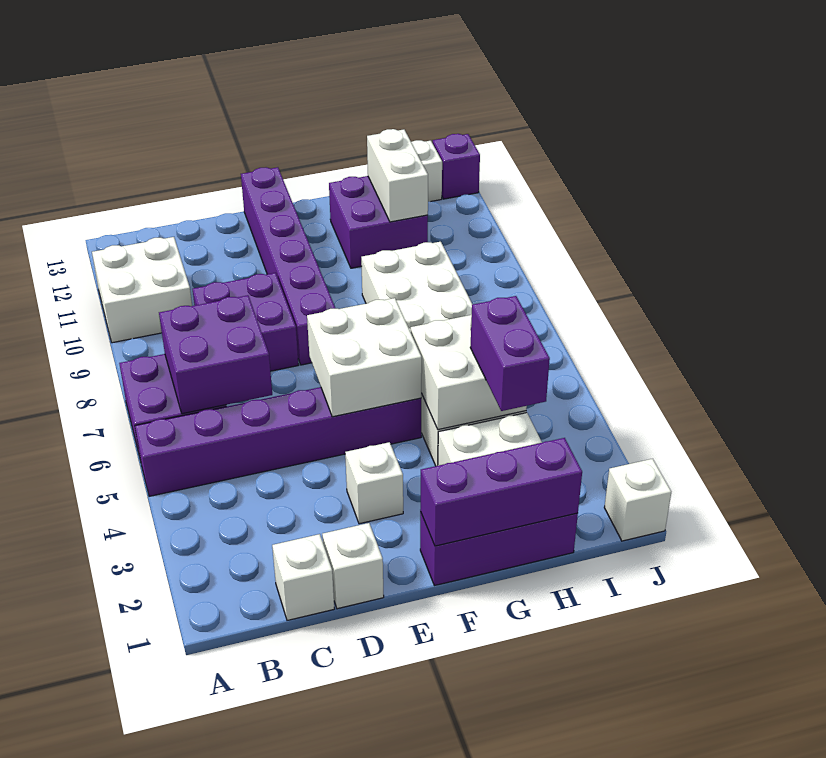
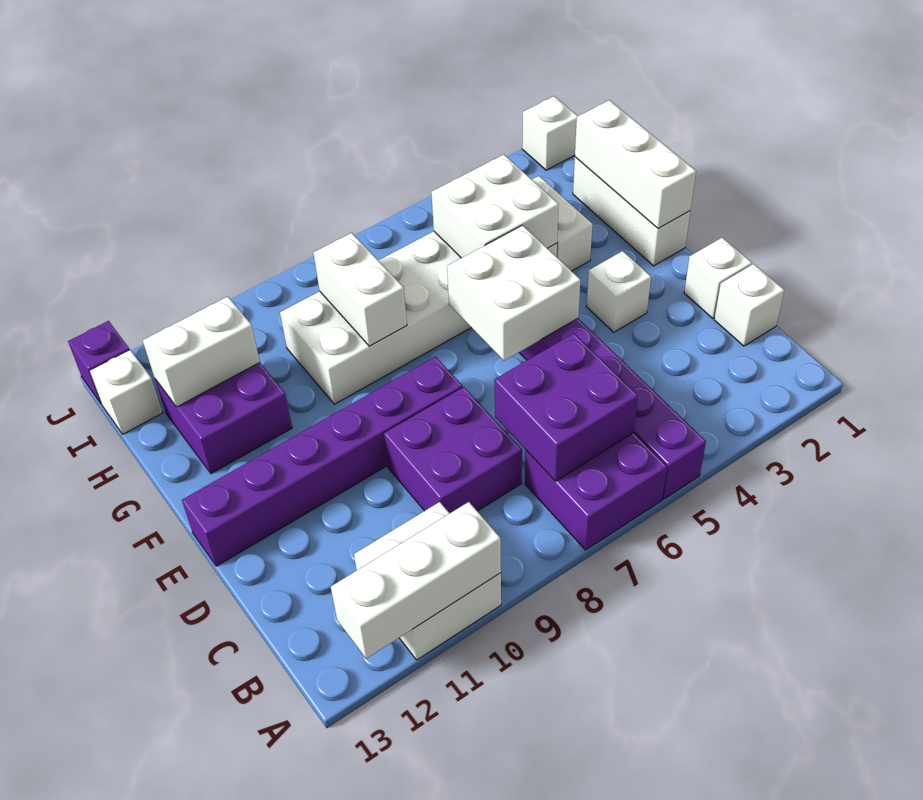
none -> white brick A10:A12 level 2
purple brick F1:H1 level 1 -> white brick F1:H1 level 1
purple brick F1:H1 level 2 -> white brick F1:H1 level 2
none -> white brick G8:H8 level 2
purple brick H3:H4 level 3 -> none

